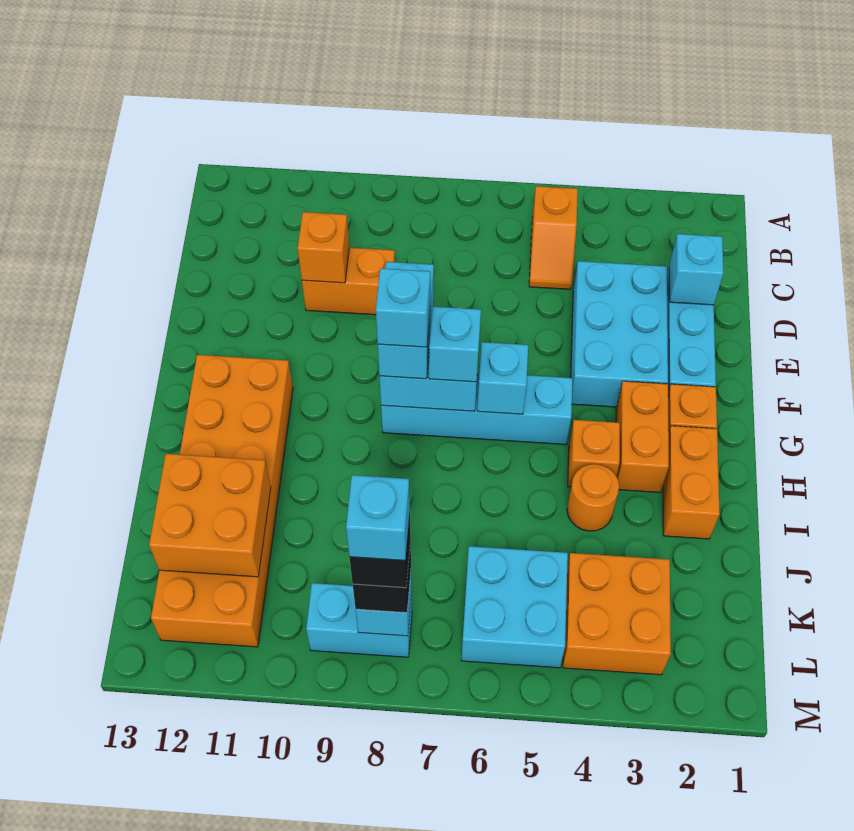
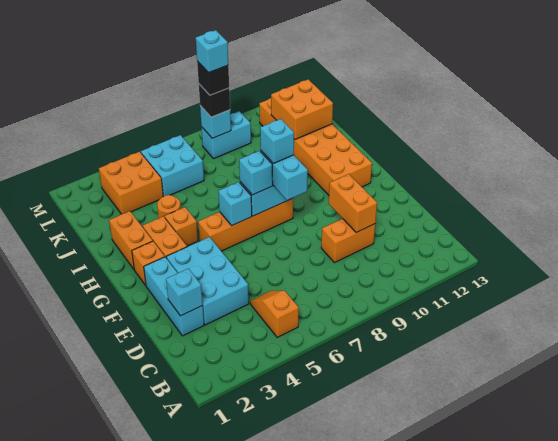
orange brick D10 level 2 -> orange brick D10:E10 level 2
cyan brick G5:G8 level 1 -> orange brick G5:G8 level 1

